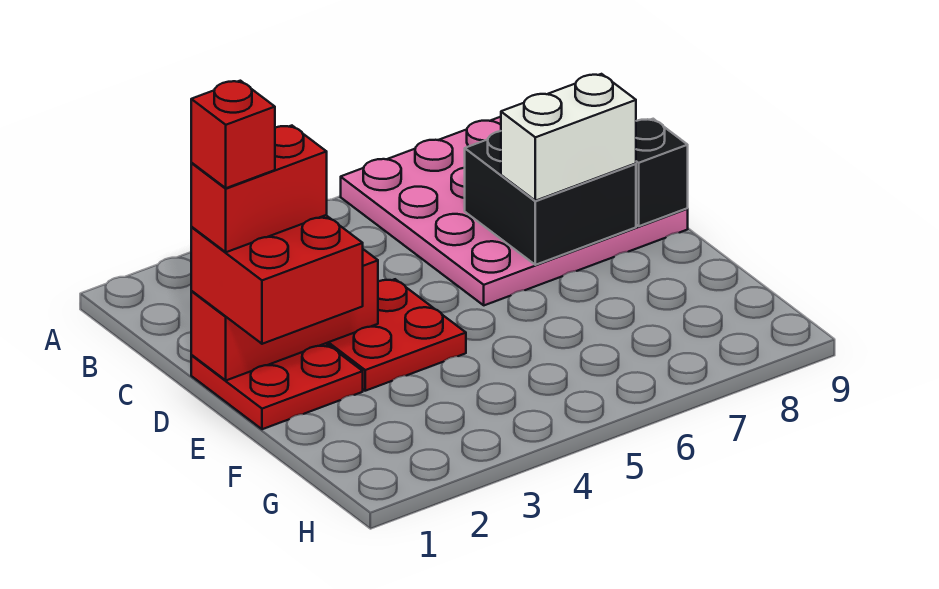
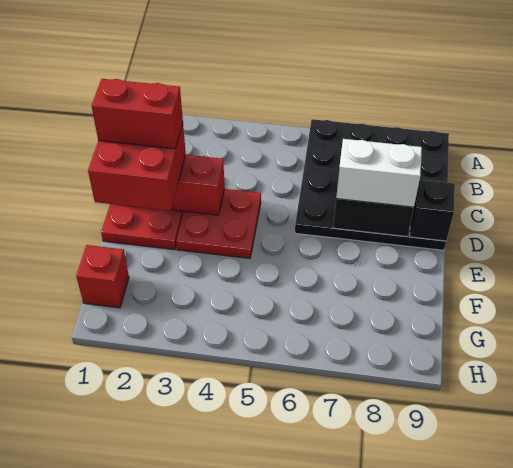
pink plate A6:D9 level 1 -> black plate A6:D9 level 1
red brick D1 level 5 -> red brick G1 level 1

